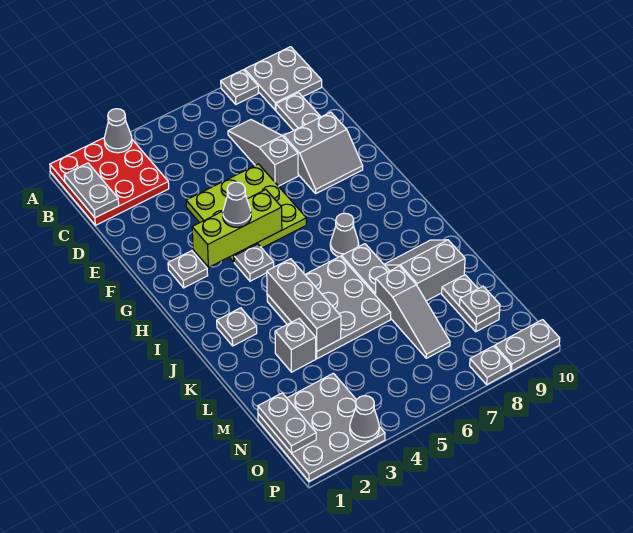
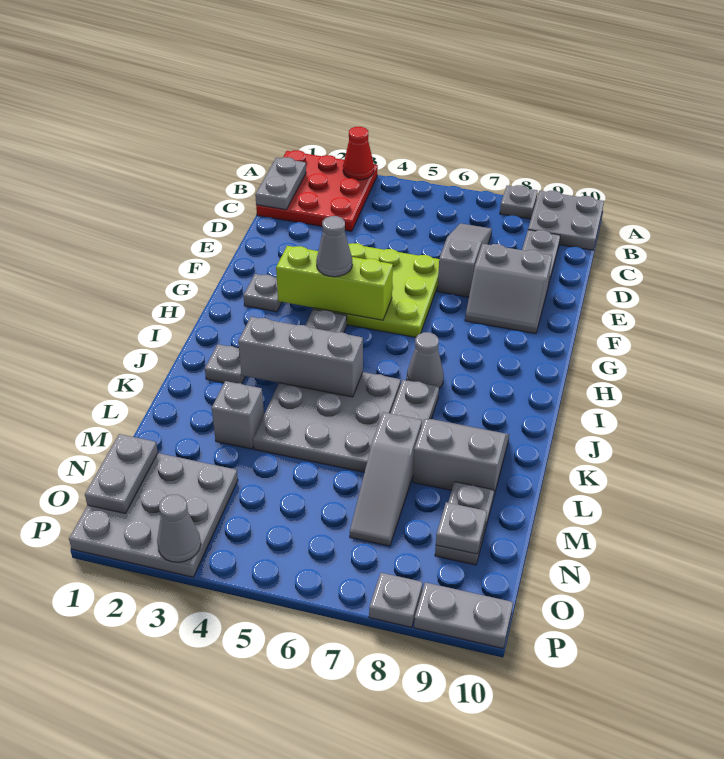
grey cone A3 level 2 -> red cone A3 level 2
grey brick J4:L4 level 2 -> grey brick J3:J5 level 2

